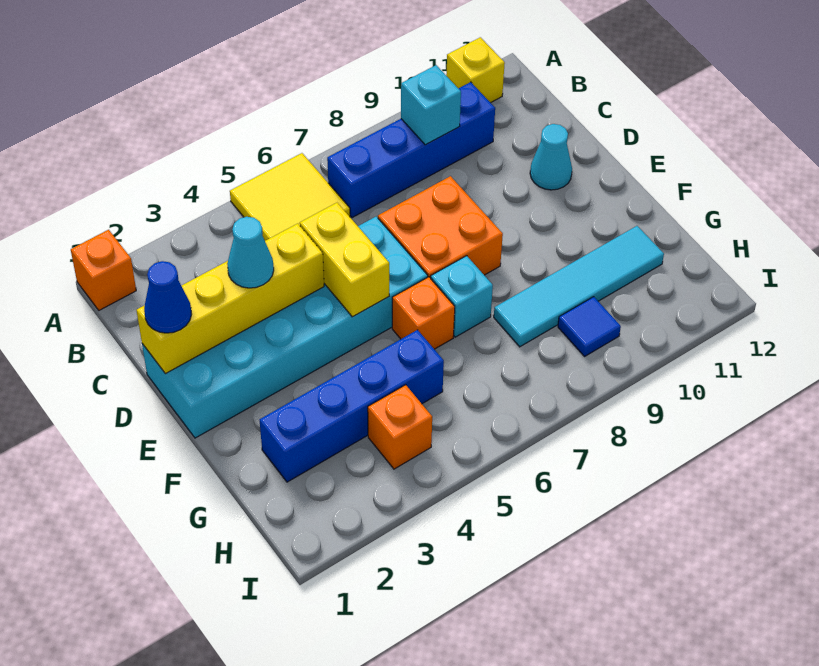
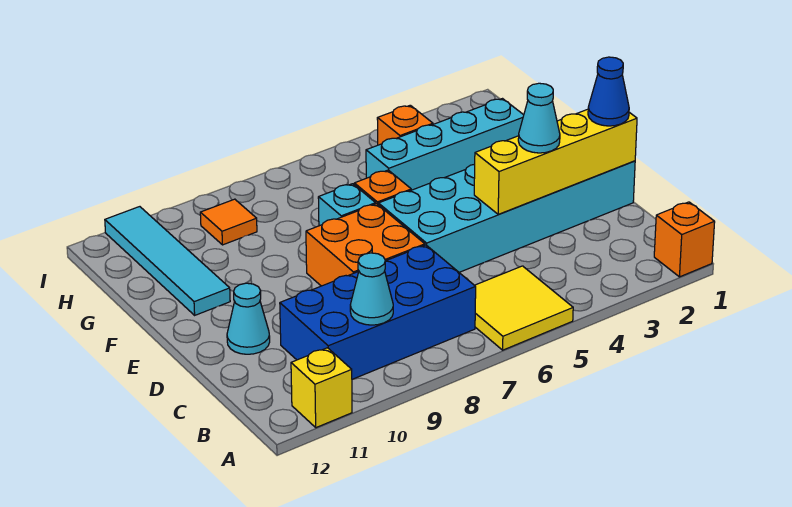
blue brick B7:B10 level 1 -> blue brick B7:C10 level 1
cyan brick B9 level 2 -> cyan cone B9 level 2
yellow brick D5:E5 level 2 -> none
blue brick G2:G5 level 1 -> cyan brick G2:G5 level 1
cyan tile G8:G11 level 1 -> cyan tile F11:I11 level 1
blue tile H9 level 1 -> orange tile H9 level 1

